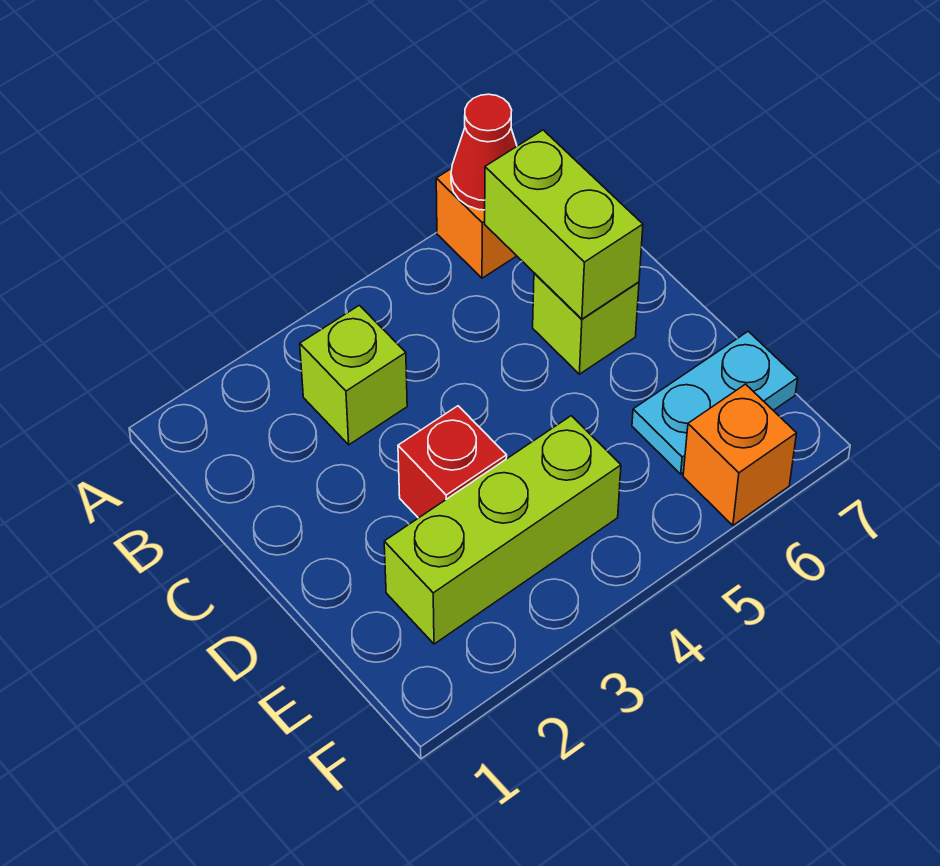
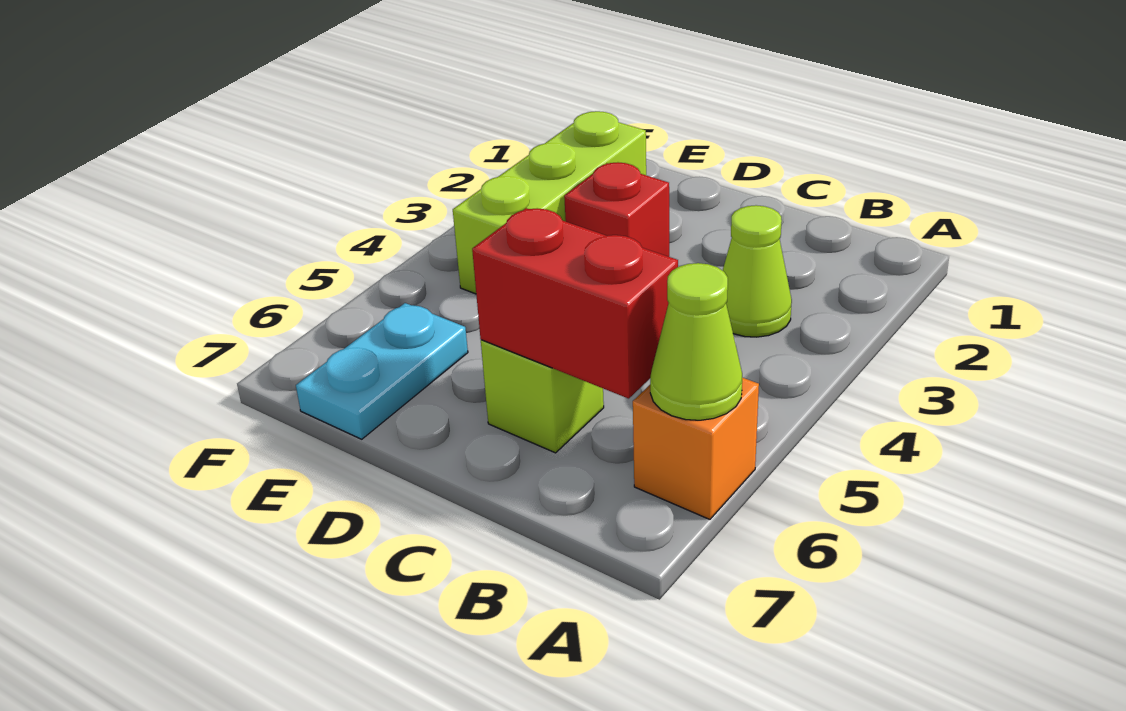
red cone A6 level 2 -> lime cone A6 level 2
lime brick B3 level 1 -> lime cone B3 level 1
lime brick B6:C6 level 2 -> red brick B6:C6 level 2
orange brick F6 level 1 -> none

